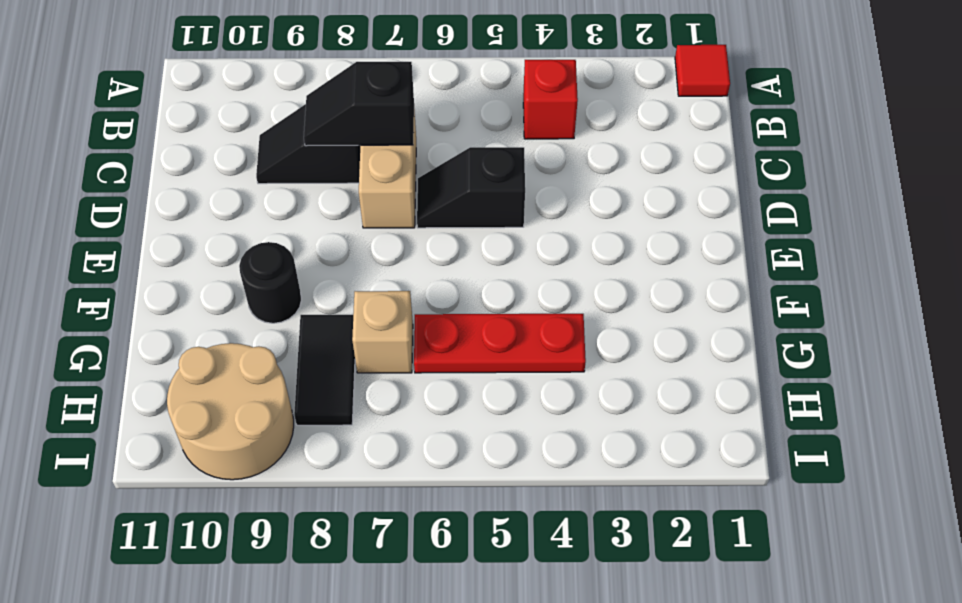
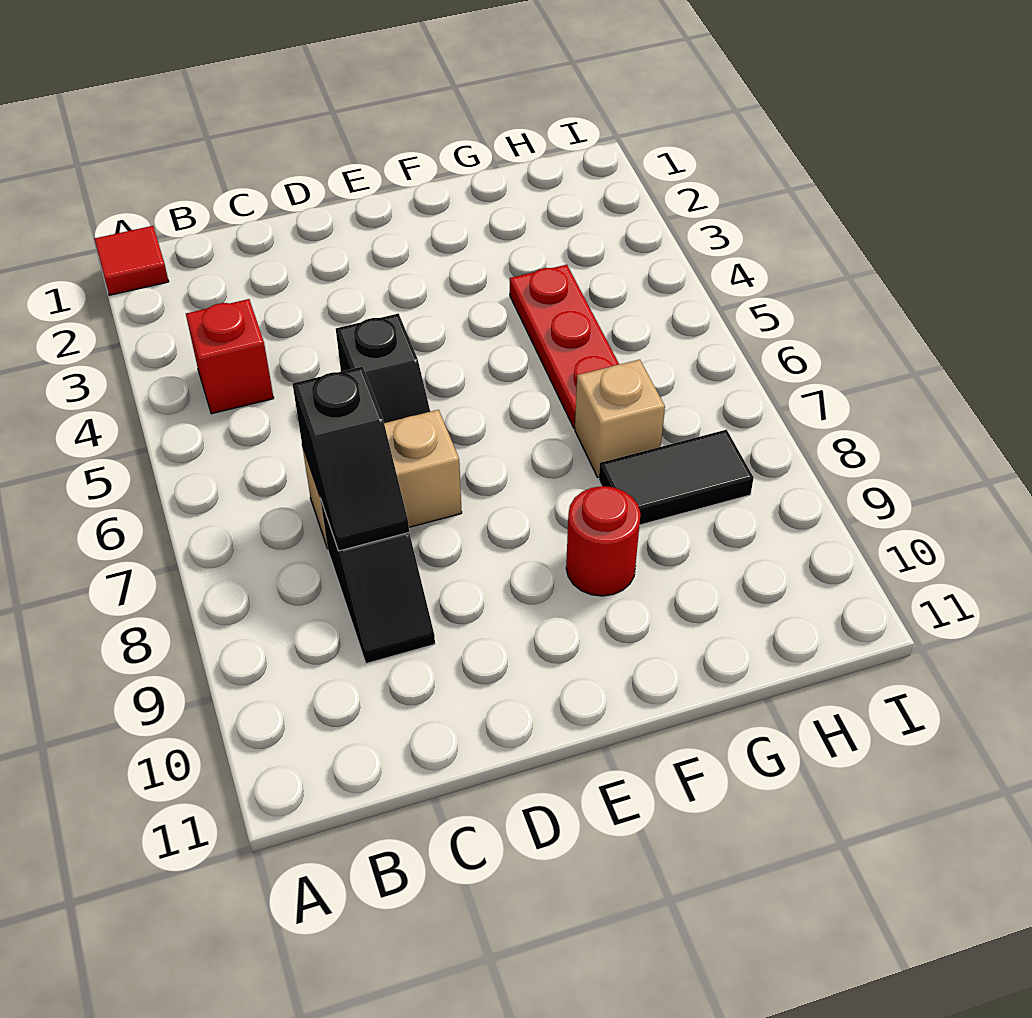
black round brick F9 level 1 -> red round brick F9 level 1
tan round brick H9:I10 level 1 -> none

